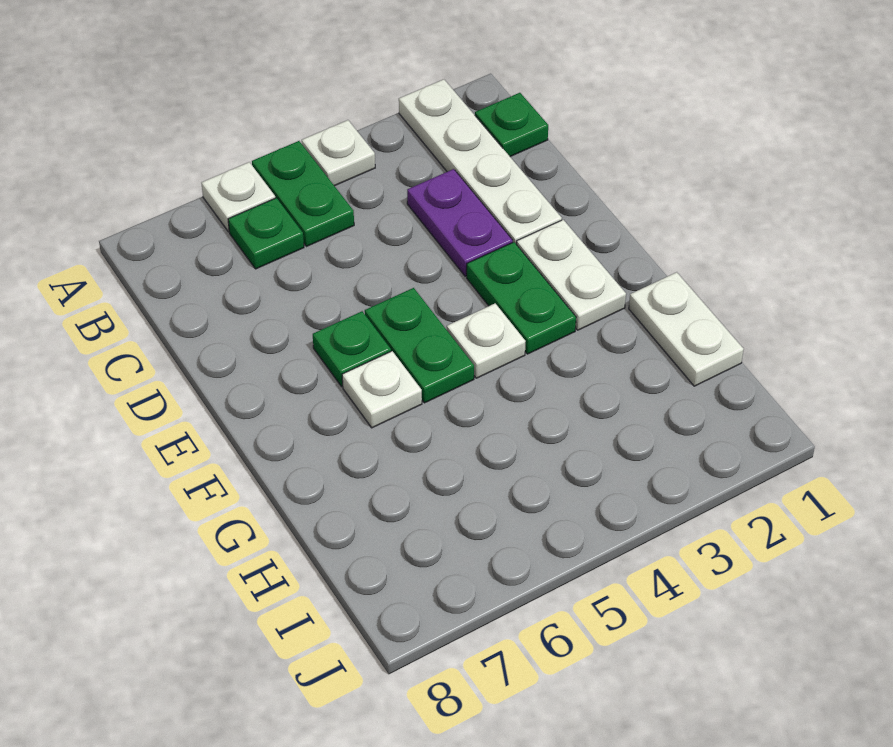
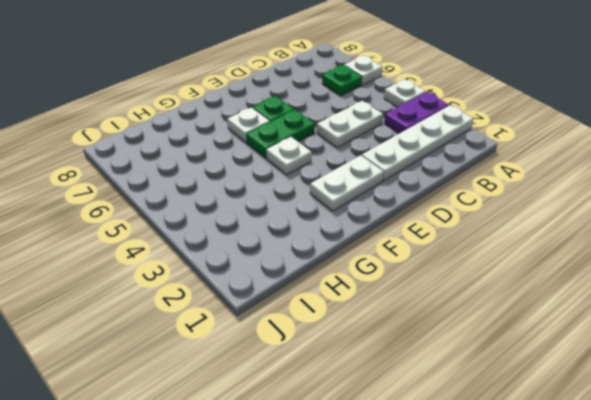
green plate A5:B5 level 1 -> none
green plate B1 level 1 -> none
purple plate C3:D3 level 1 -> purple plate A3:B3 level 1
green plate E3:F3 level 1 -> none
white plate G1:H1 level 1 -> white plate C4:D4 level 1

